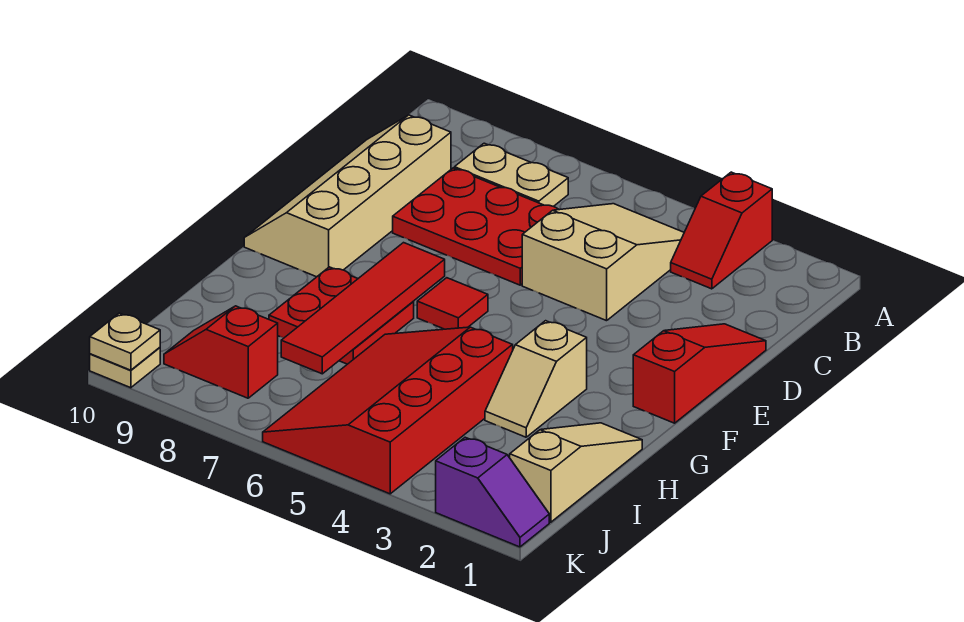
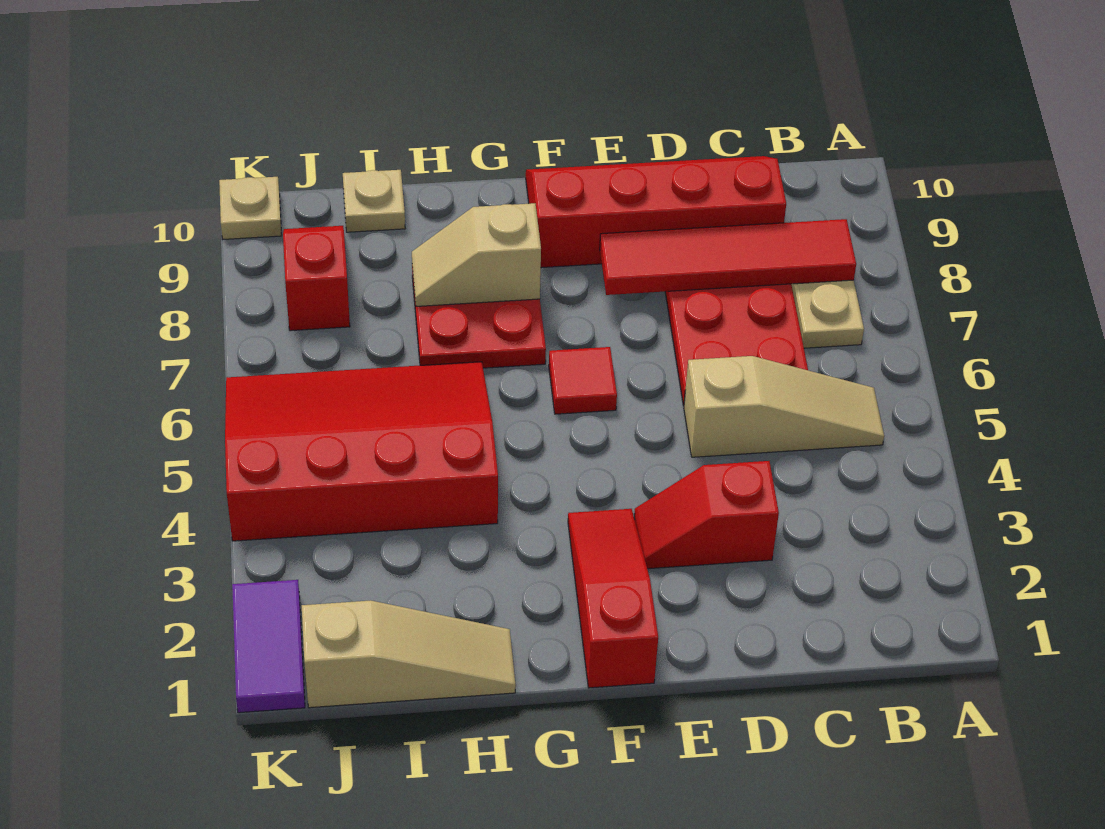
red slope A3:B3 level 1 top A -> red slope D3:E3 level 1 top D
tan slope B4:D5 level 1 top D -> tan slope B5:D5 level 1 top D
tan slope C9:F10 level 1 top 9 -> red slope C9:F10 level 1 top 9
red slope D1:F1 level 1 top F -> red slope F1:F3 level 1 top 1
red tile F7:I7 level 2 -> red tile B8:E8 level 2
tan slope G3:H3 level 1 top G -> tan slope G8:H8 level 2 top G
purple slope K1:K2 level 1 top 2 -> purple tile K1:K2 level 1
tan plate K10 level 2 -> tan plate I10 level 1

